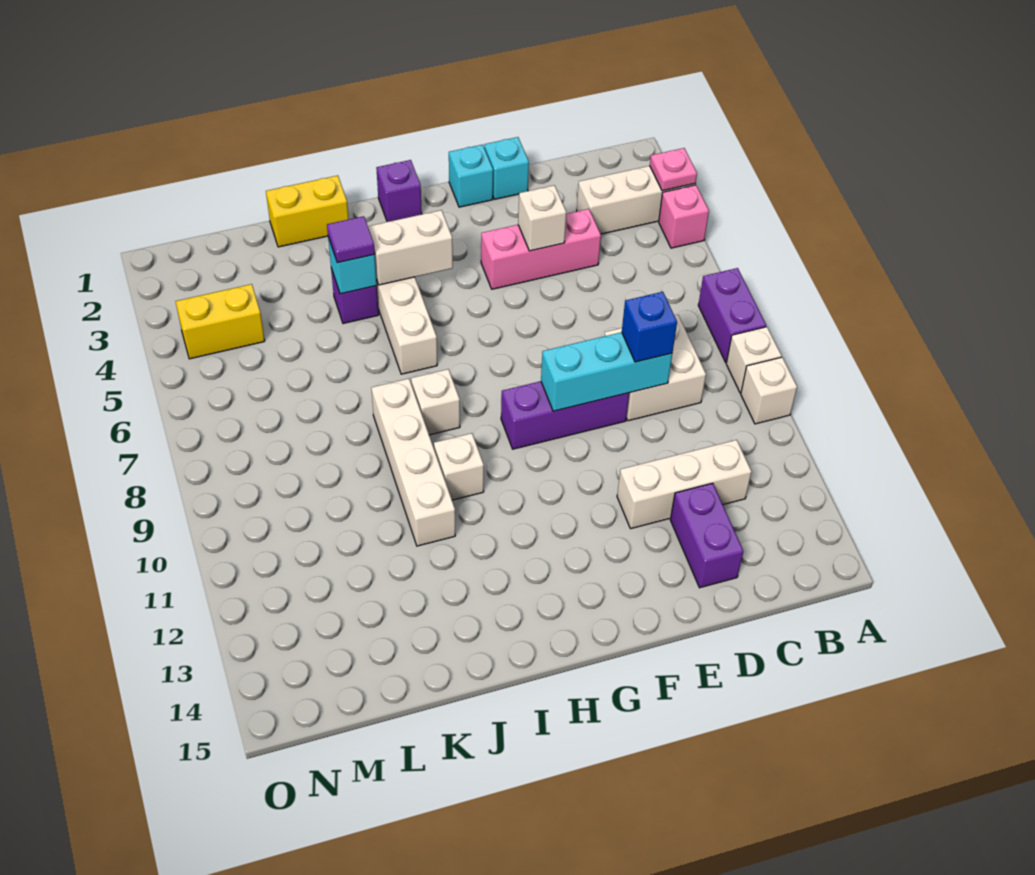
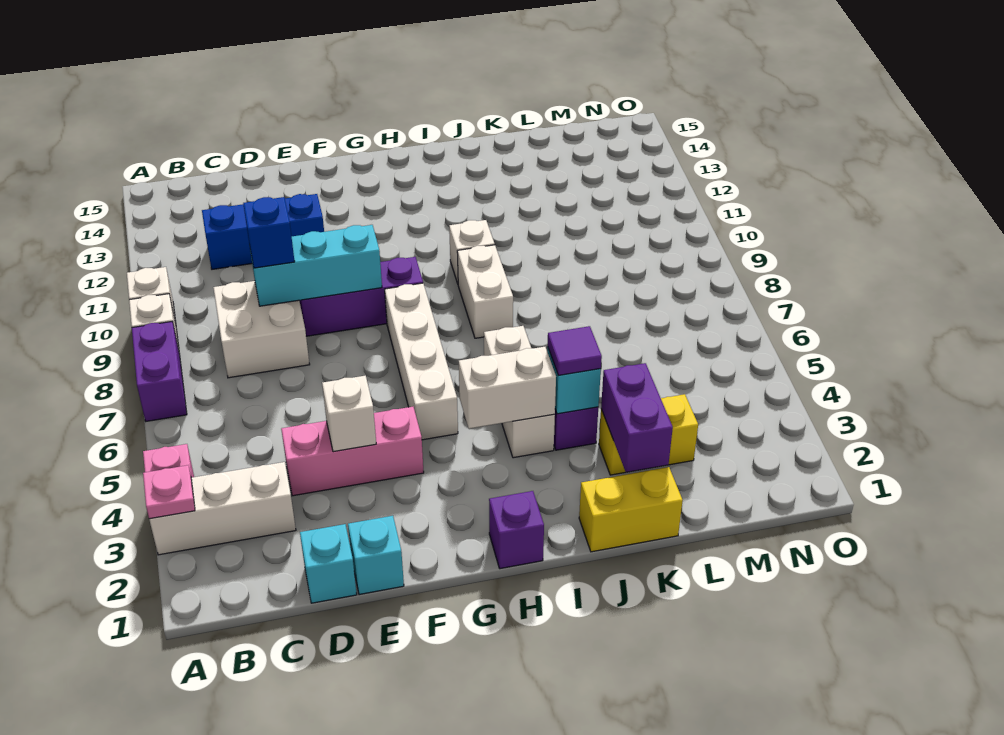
white brick C12:E12 level 1 -> blue brick C12:E12 level 1
purple brick D13:D14 level 1 -> purple brick K2:K3 level 2
cyan brick F1 level 1 -> cyan brick D1 level 1
white brick I8 level 1 -> white brick I8:I9 level 1
white brick J8:J11 level 1 -> white brick G5:G8 level 1
yellow brick M4:N4 level 1 -> yellow brick K3:L3 level 1

